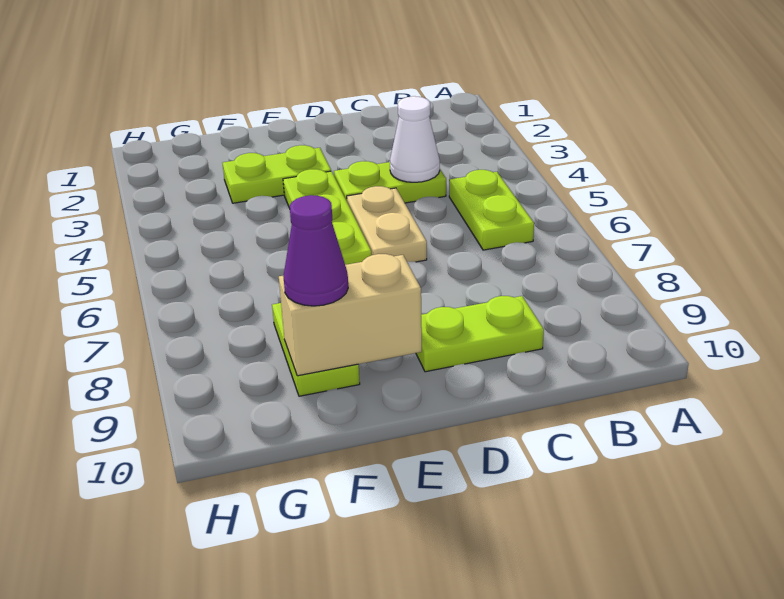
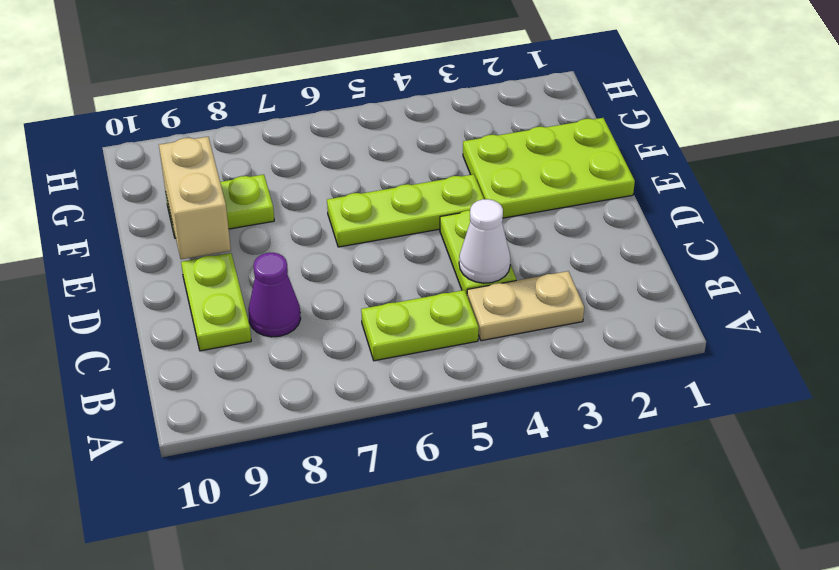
tan plate D5:D6 level 1 -> tan plate B3:B4 level 1
lime plate E3:F3 level 1 -> lime plate E1:F3 level 1
purple cone F9 level 3 -> purple cone C8 level 1

